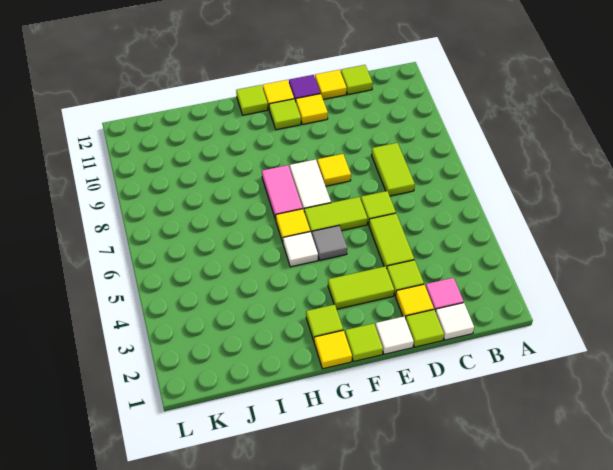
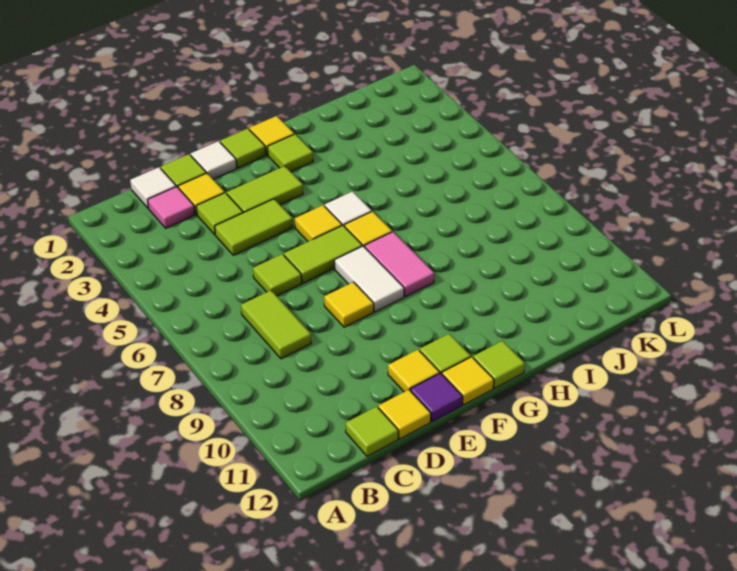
lime tile D4:D5 level 1 -> lime tile D4:E4 level 1
grey tile F5 level 1 -> yellow tile F5 level 1

